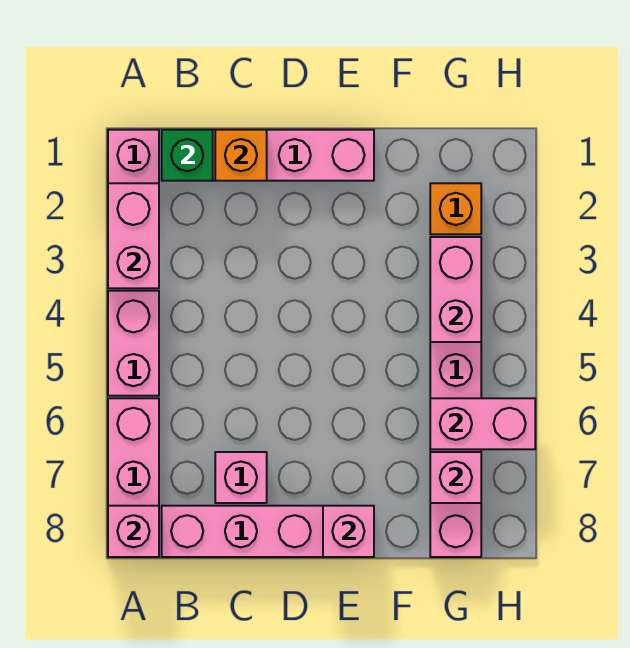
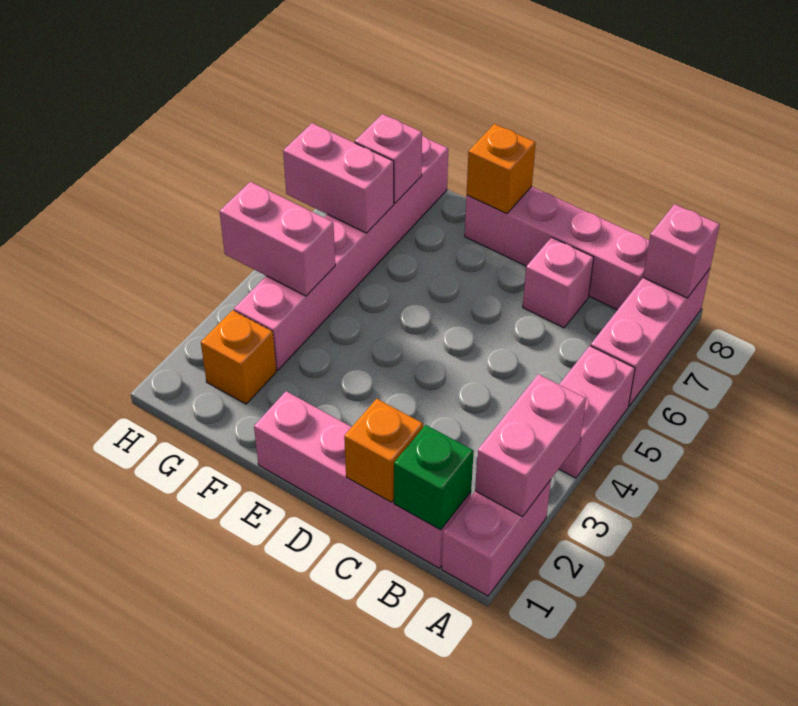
pink brick E8 level 2 -> orange brick E8 level 2
pink brick G3:G4 level 2 -> pink brick G4:H4 level 2

